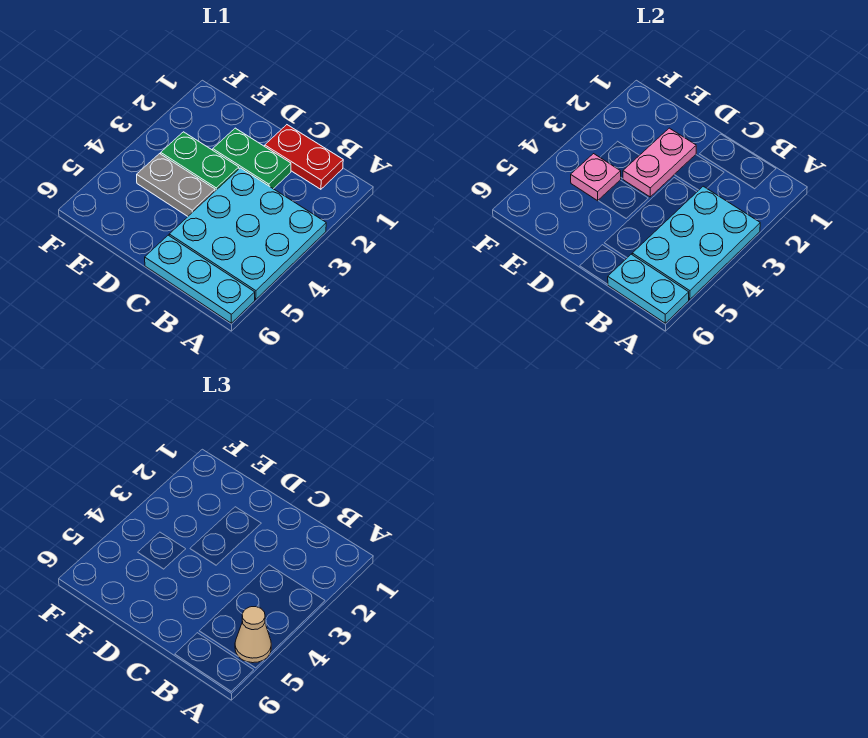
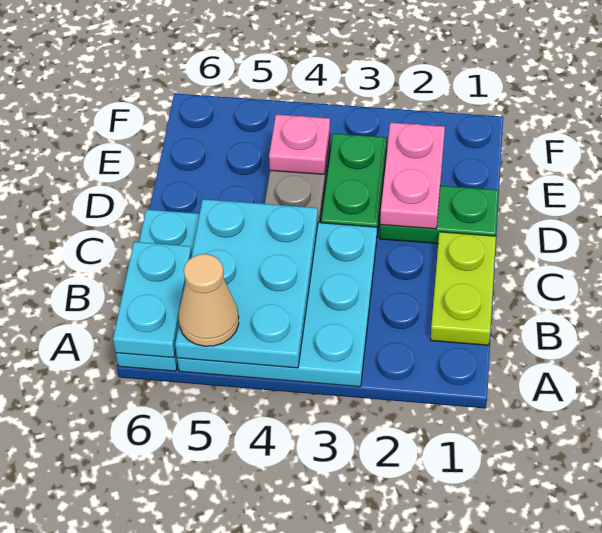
cyan plate A3:B5 level 2 -> cyan plate A4:C5 level 2
red plate B1:C1 level 1 -> lime plate B1:C1 level 1
green plate C2:D2 level 1 -> green plate D1:D2 level 1
pink plate D2:D3 level 2 -> pink plate D2:E2 level 2

